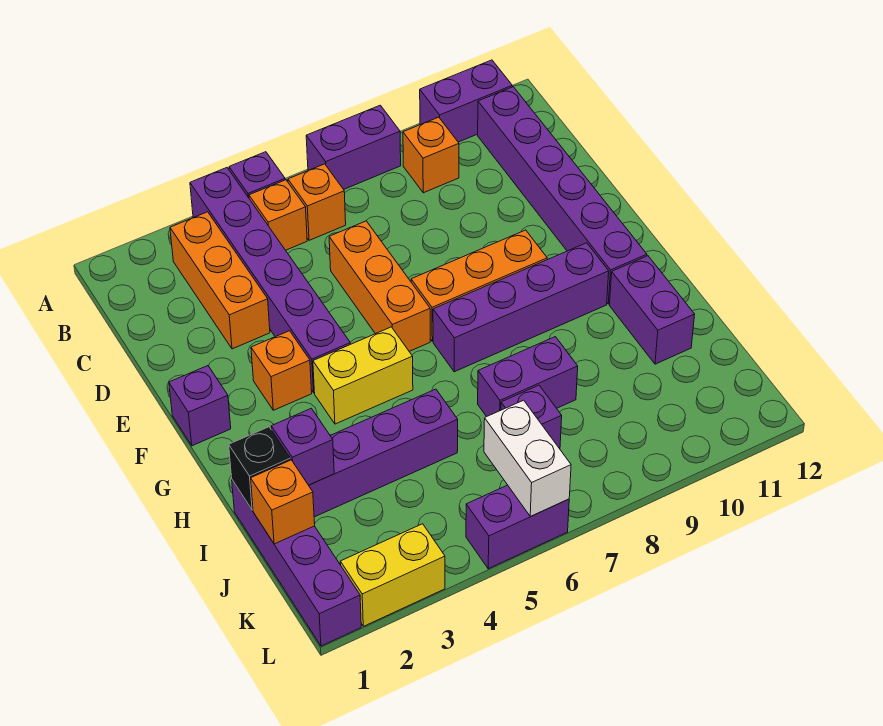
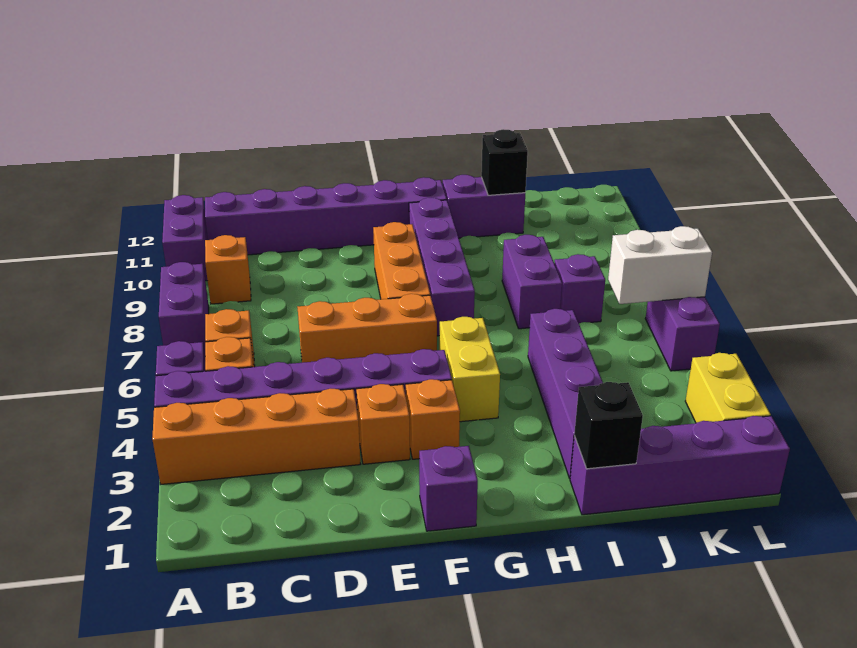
orange brick B3:D3 level 1 -> orange brick A3:D3 level 1
purple brick I2 level 2 -> none
none -> black brick I11 level 2
orange brick J1 level 2 -> orange brick E3 level 1

